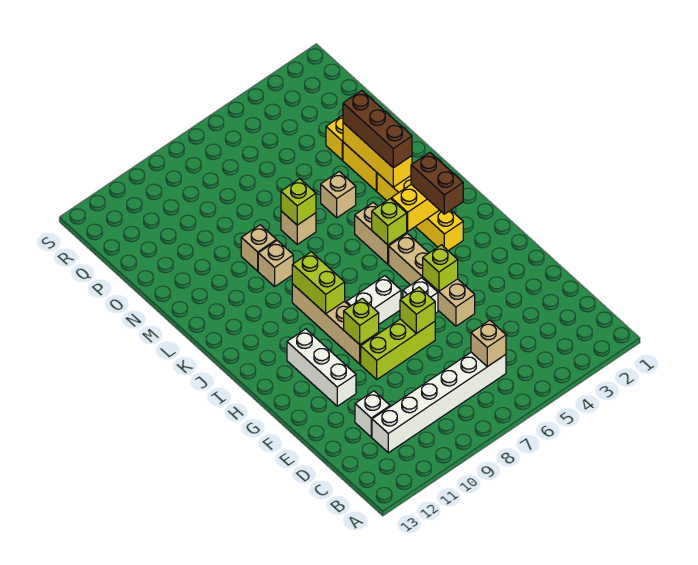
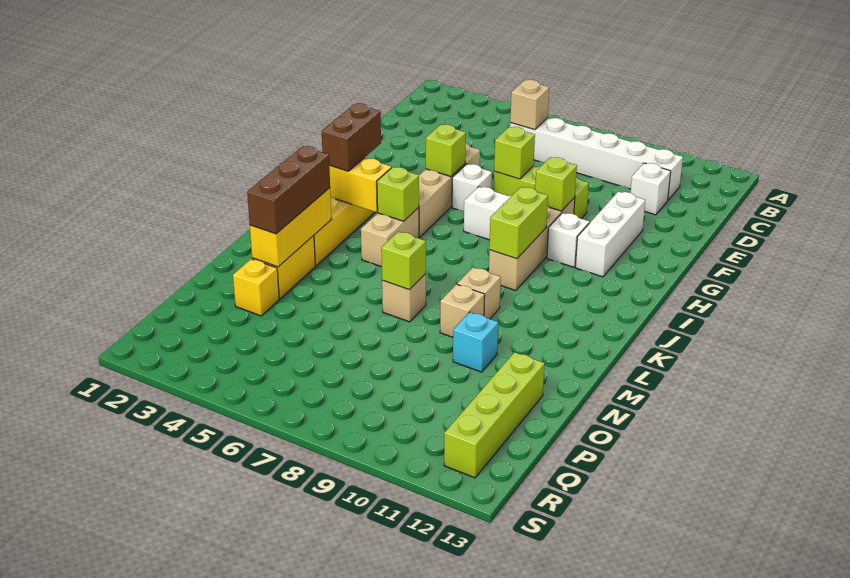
none -> white brick H10 level 1
tan brick M5 level 1 -> none
none -> cyan brick N10 level 1
none -> lime brick O12:R12 level 1

